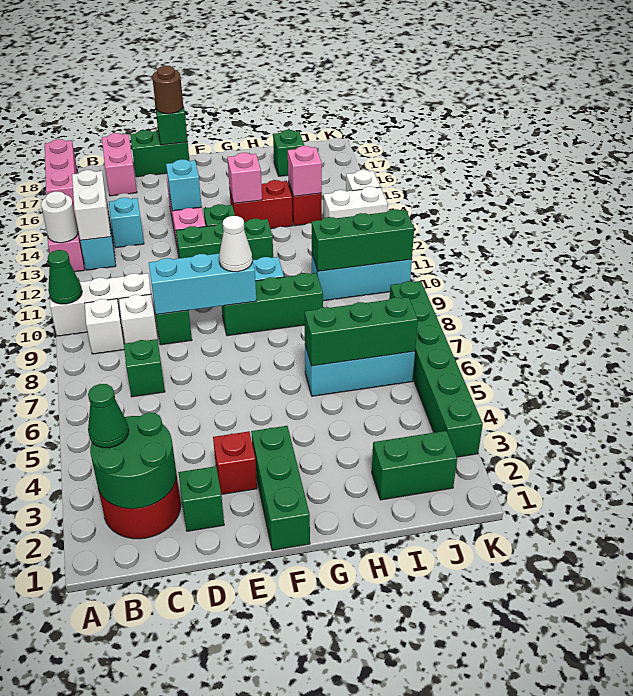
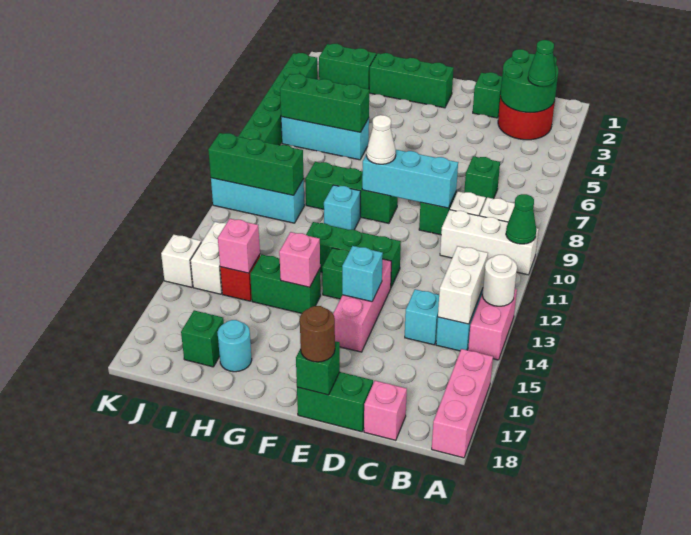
pink brick C17:C18 level 1 -> pink brick C18 level 1
red brick E3 level 1 -> none
green brick F1:F3 level 1 -> green brick F2:H2 level 1
red brick G14:H14 level 1 -> green brick G14:H14 level 1
none -> cyan round brick H17 level 1
white brick J13:K13 level 1 -> white brick J13:J14 level 1

